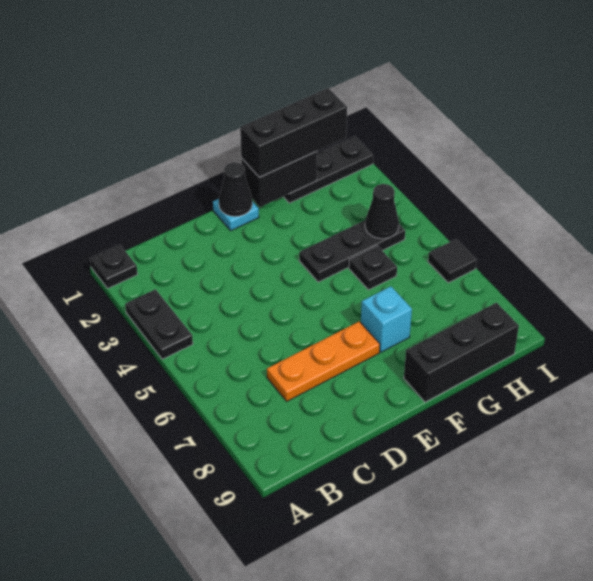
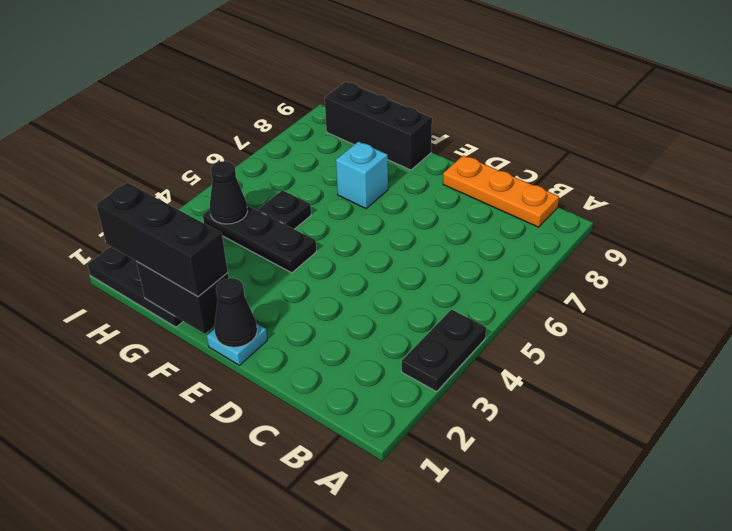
black plate A1 level 1 -> none
orange plate C7:E7 level 1 -> orange plate B9:D9 level 1
black tile I6 level 1 -> none

